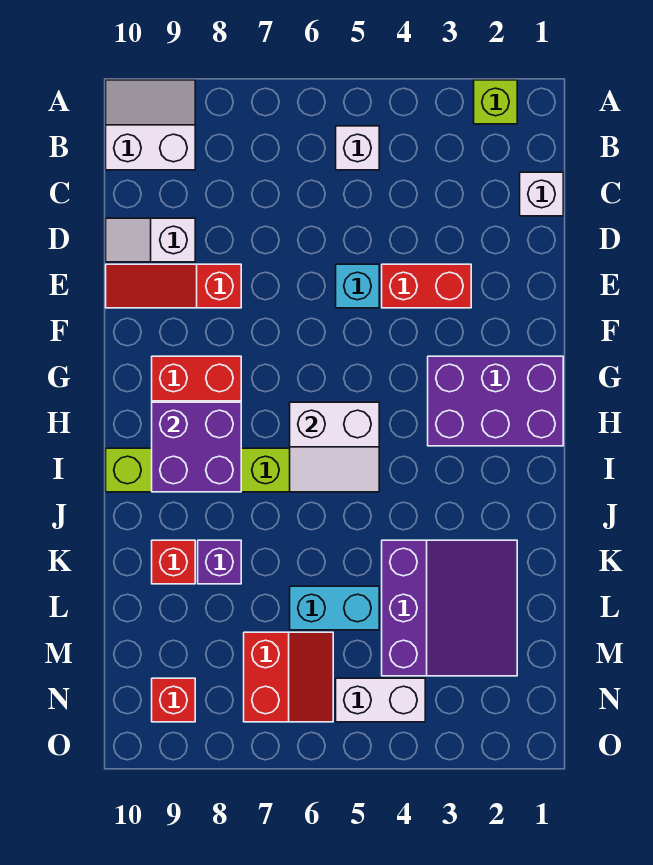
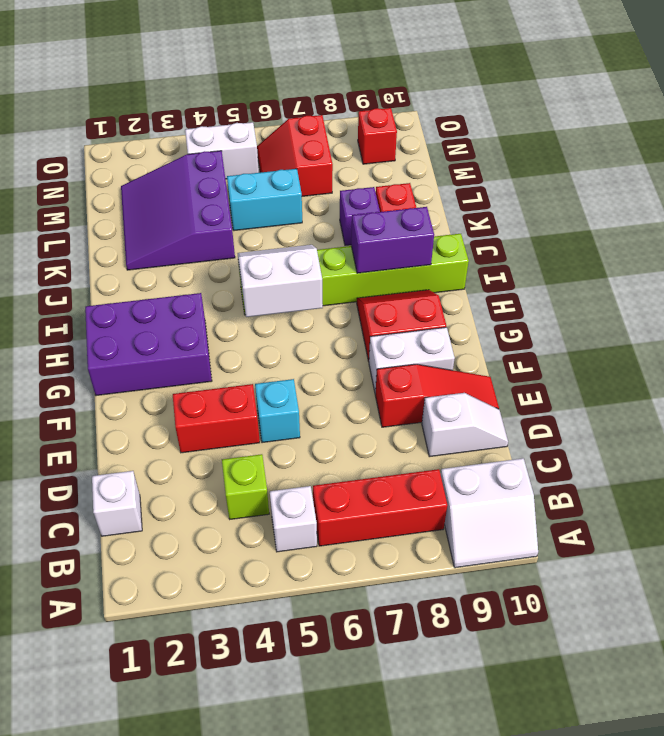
lime brick A2 level 1 -> lime brick C4 level 1
none -> red brick B6:B8 level 1
none -> white brick F8:F9 level 1
purple brick H8:I9 level 2 -> purple brick I8:I9 level 2

